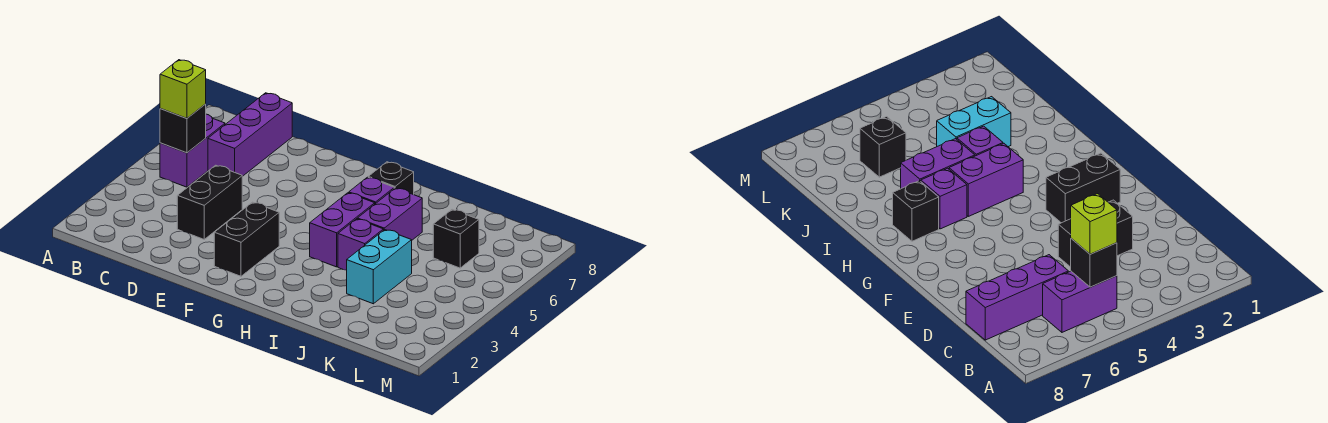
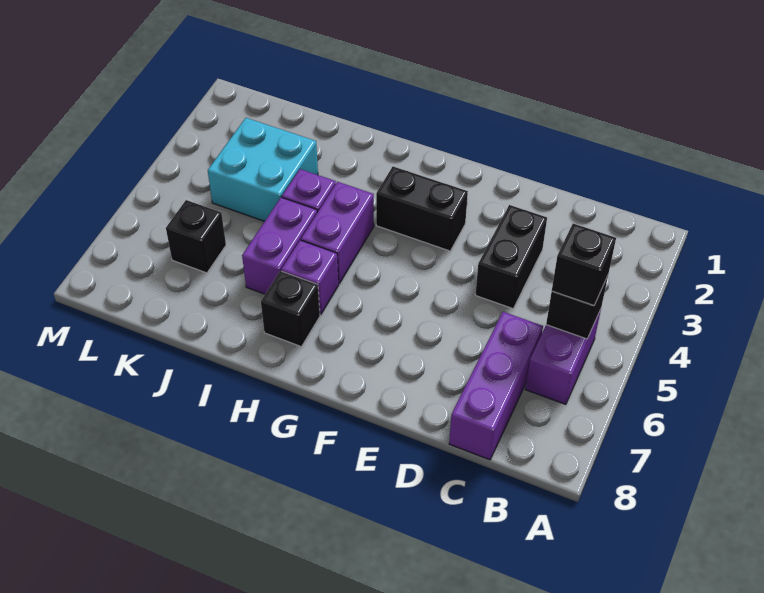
lime brick B5 level 3 -> black brick B5 level 3
black brick F2:F3 level 1 -> black brick F3:G3 level 1
cyan brick J3:J4 level 1 -> cyan brick J3:K4 level 1

